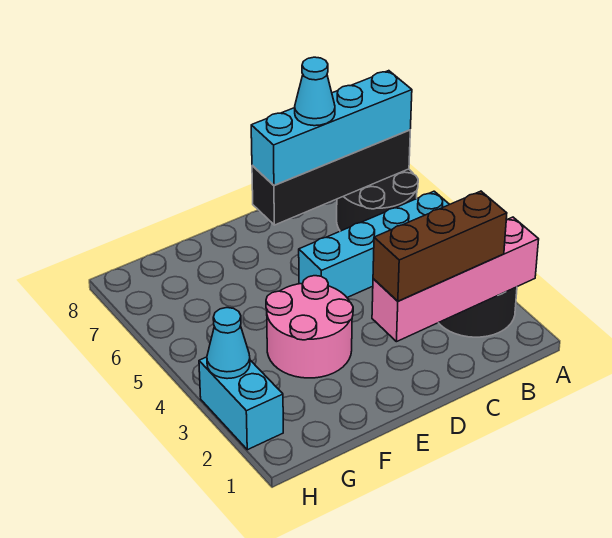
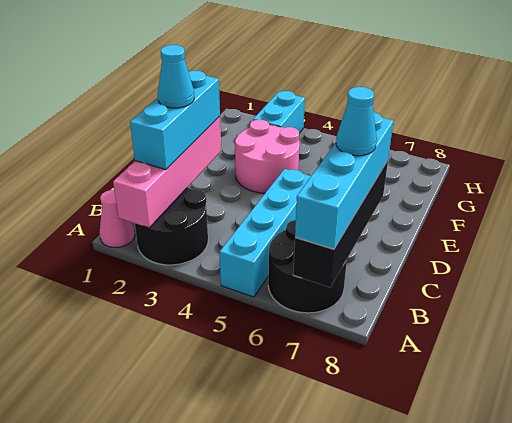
none -> pink cone A1 level 1
brown brick B2:D2 level 3 -> cyan brick B2:D2 level 3
cyan brick H2:H3 level 1 -> cyan brick G3:H3 level 1
cyan cone H3 level 2 -> cyan cone C2 level 4

